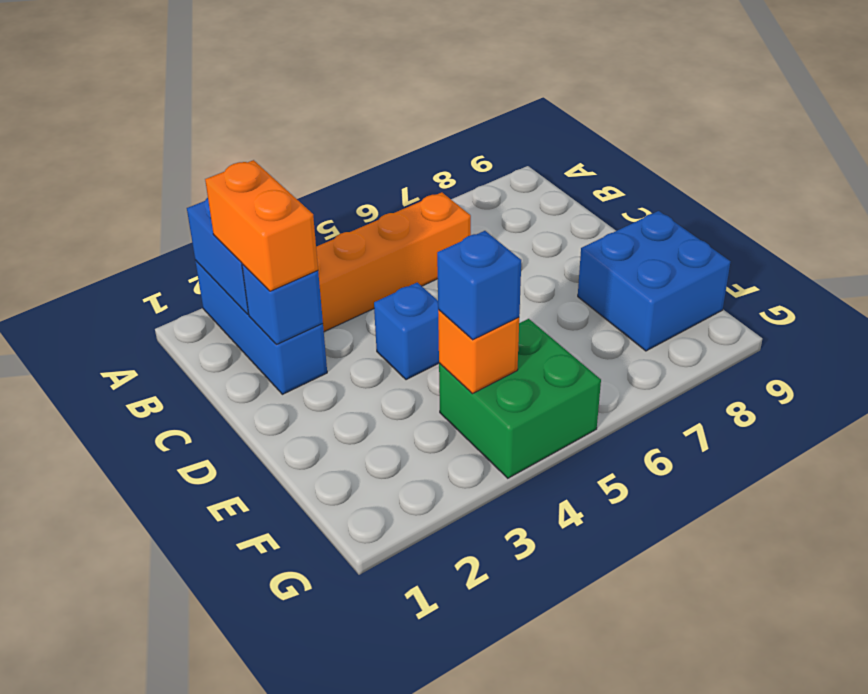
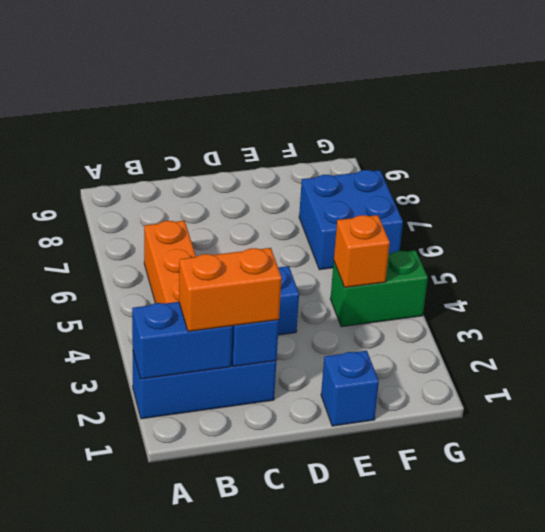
blue brick E8:F9 level 1 -> blue brick F6:G7 level 1
green brick F4:G5 level 1 -> green brick F4:G4 level 1
blue brick F4 level 3 -> blue brick E1 level 1

